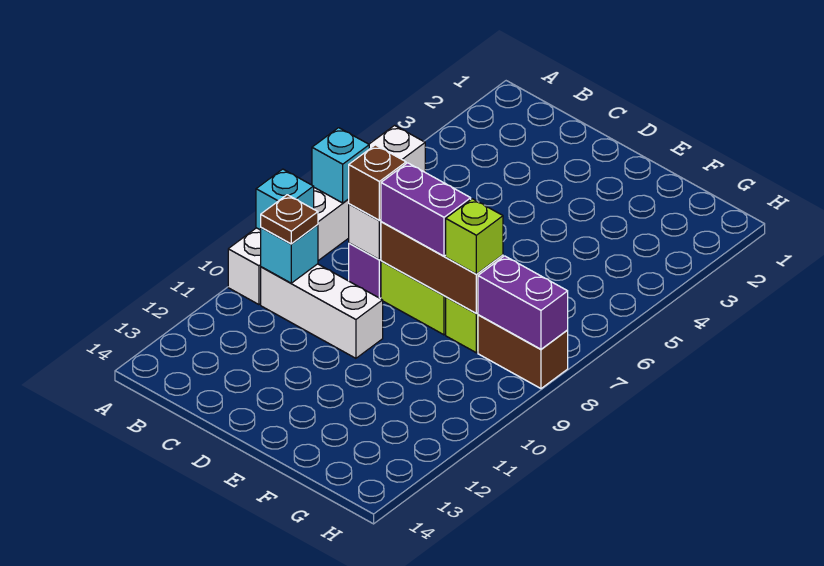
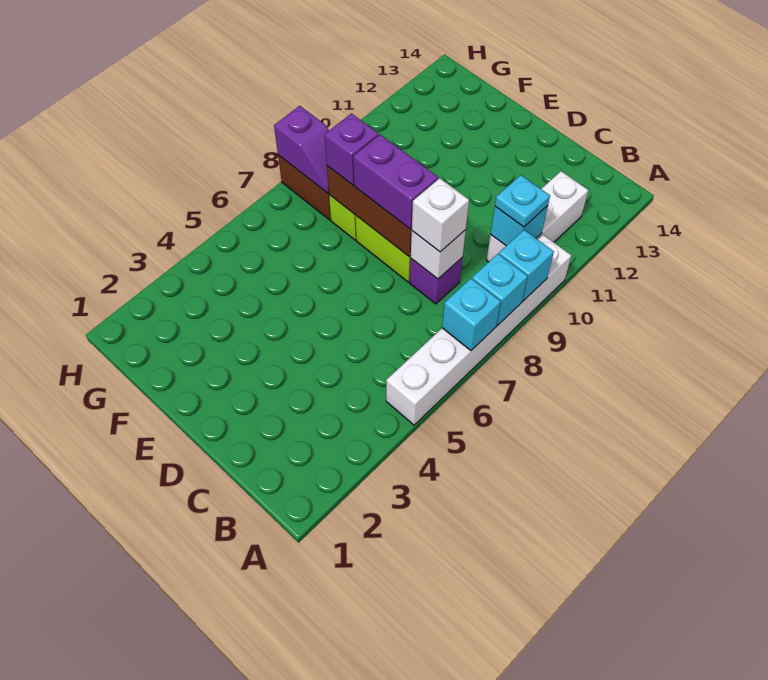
none -> cyan brick A8 level 2
white brick B10:D10 level 1 -> white brick B10:B12 level 1
brown plate B10 level 3 -> cyan plate B10 level 3
brown brick C8 level 3 -> white brick C8 level 3
lime brick F8 level 3 -> purple brick F8 level 3
purple brick G8:H8 level 2 -> purple slope G8:H8 level 2 top H

